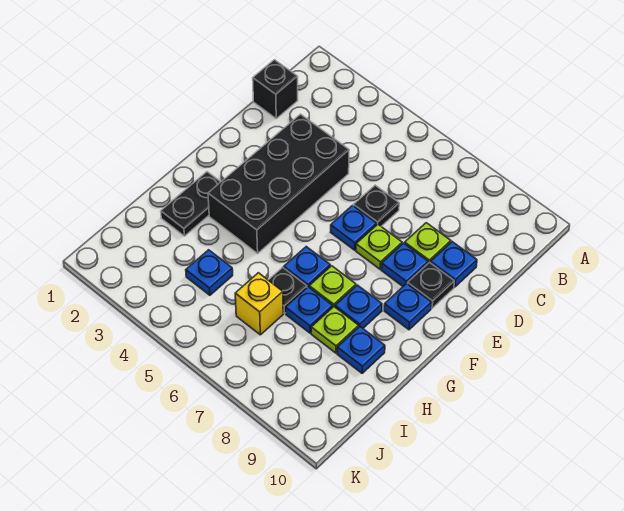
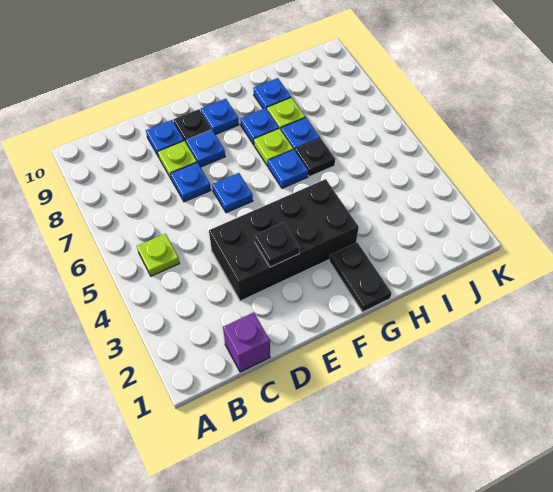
black brick C1 level 1 -> purple brick C1 level 1
black plate D6 level 1 -> black plate E3 level 2
lime plate E7 level 1 -> lime plate B5 level 1
black plate G2:H2 level 1 -> black plate G1:G2 level 1
blue plate I4 level 1 -> blue plate D7 level 1
yellow brick I6 level 1 -> none

